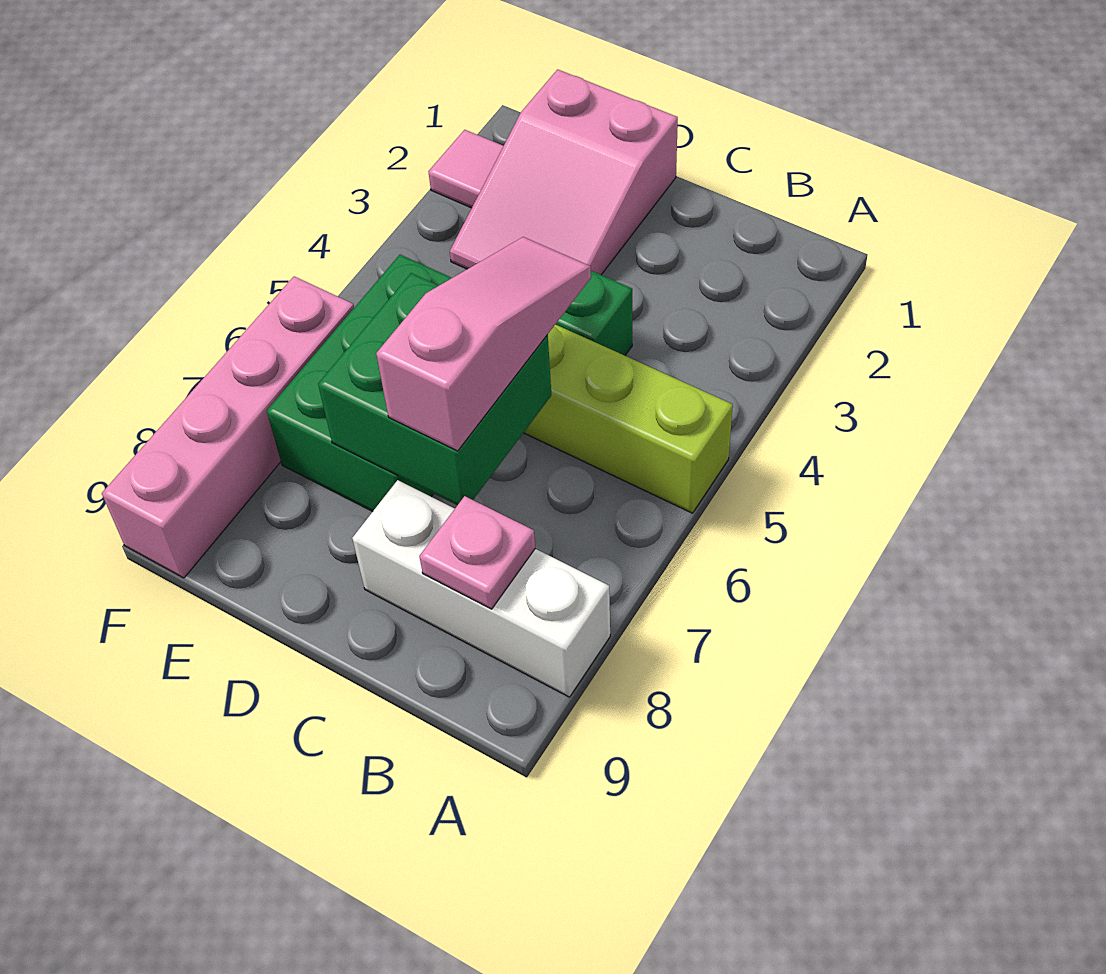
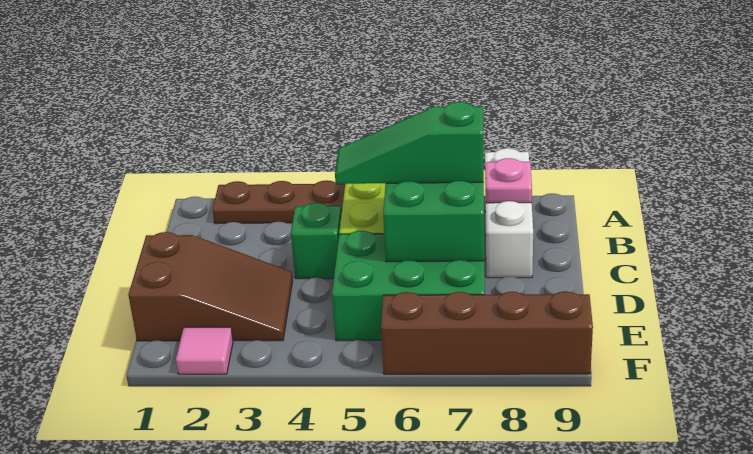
none -> brown plate A2:A4 level 1
pink slope C5:C7 level 3 top 7 -> green slope C5:C7 level 3 top 7
pink slope D1:E3 level 1 top 1 -> brown slope D1:E3 level 1 top 1
pink brick F6:F9 level 1 -> brown brick F6:F9 level 1

